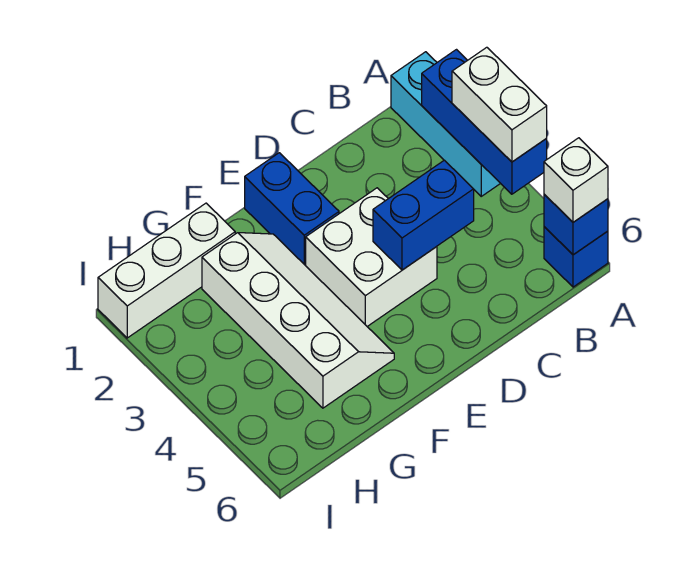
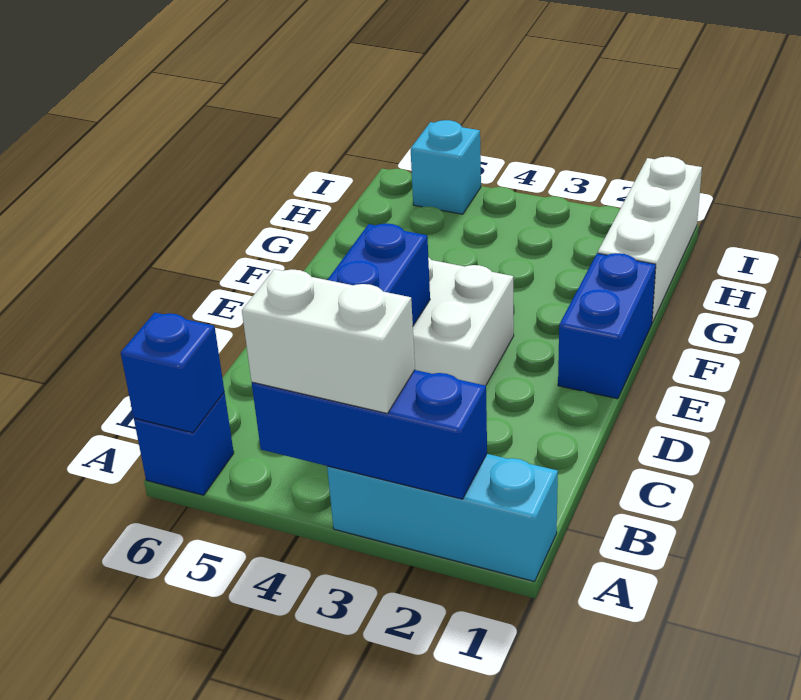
white brick A6 level 3 -> none
blue brick E1:E2 level 1 -> blue brick E1:F1 level 1
white slope F2:G5 level 1 top G -> none
none -> cyan brick I5 level 1

